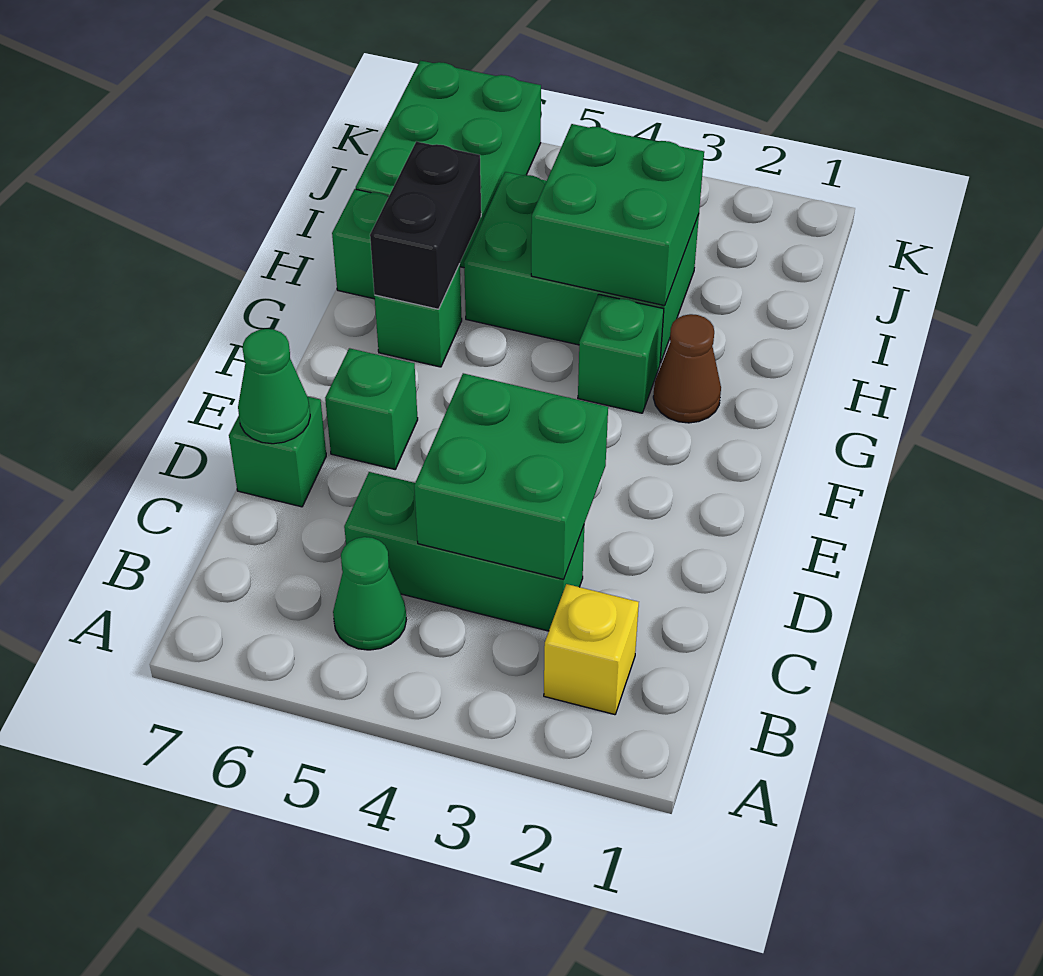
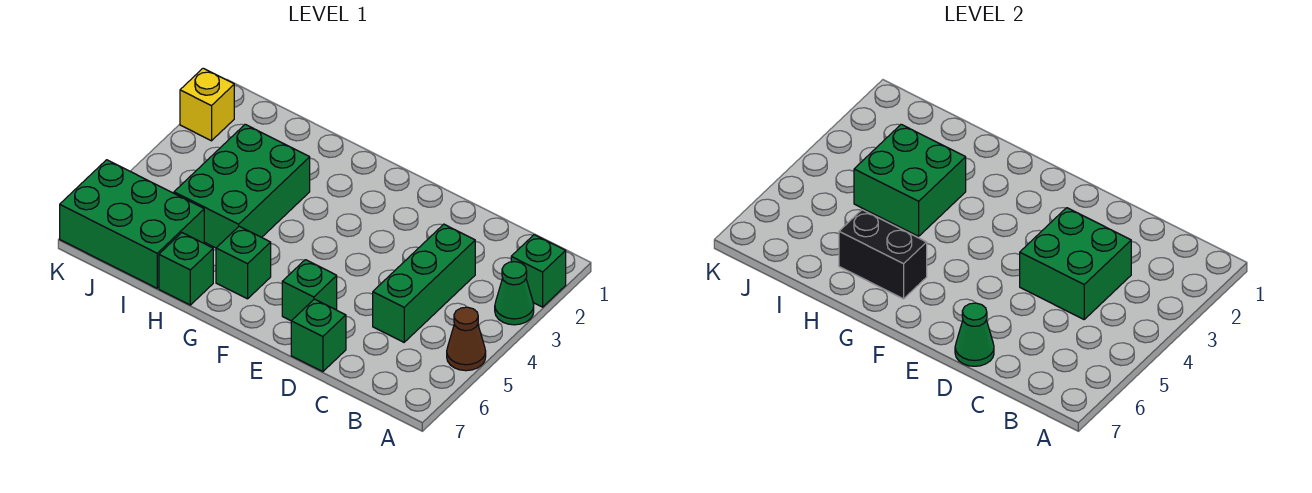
yellow brick B2 level 1 -> yellow brick K2 level 1
green cone B5 level 1 -> green cone A3 level 1
brown cone G2 level 1 -> brown cone A5 level 1
green brick G3 level 1 -> green brick A2 level 1

